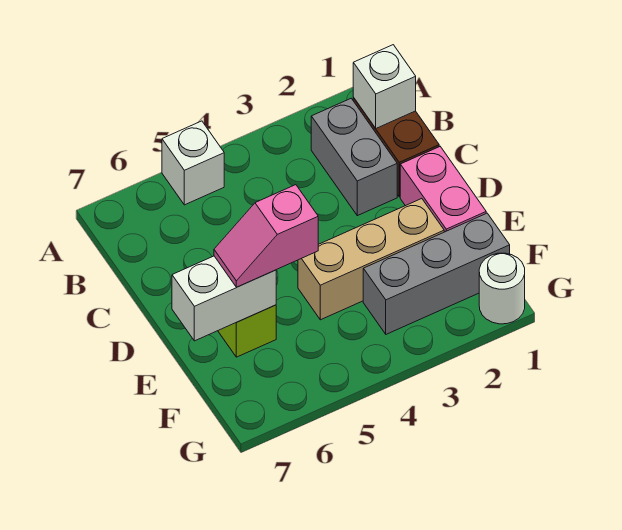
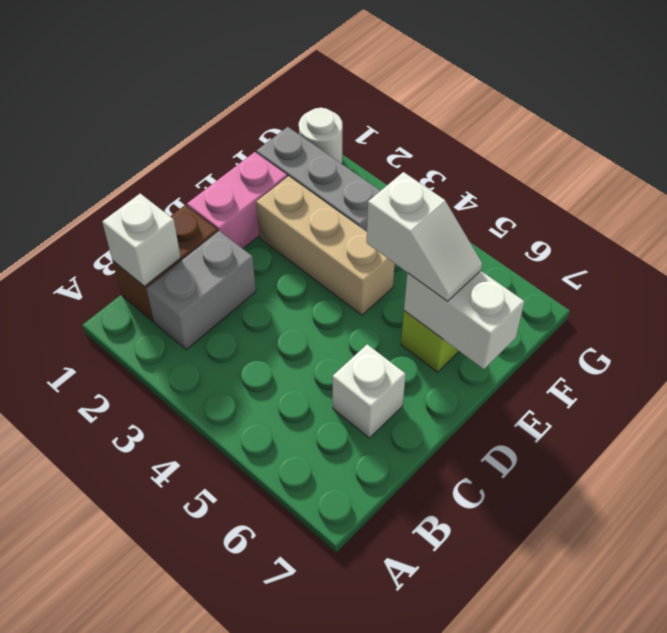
white brick A5 level 1 -> white brick C6 level 1
pink slope E5:E6 level 3 top 5 -> white slope E5:E6 level 3 top 5

